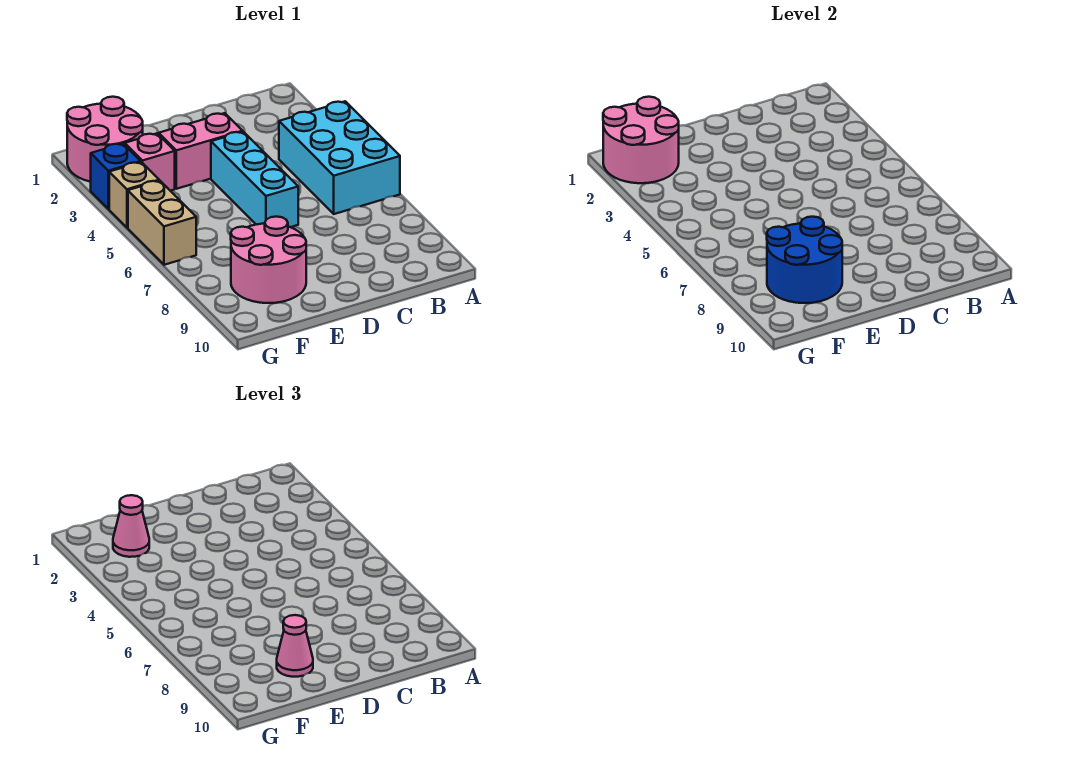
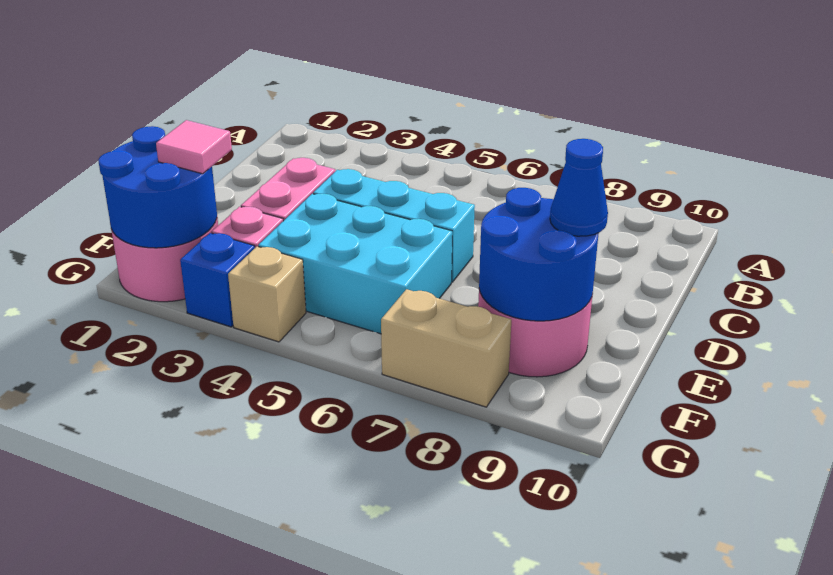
cyan brick A4:B6 level 1 -> cyan brick E4:F6 level 1
pink cone E9 level 3 -> blue cone E9 level 3
pink round brick F1:G2 level 2 -> blue round brick F1:G2 level 2
pink cone F2 level 3 -> pink tile F2 level 3
tan brick G5:G6 level 1 -> tan brick G7:G8 level 1

